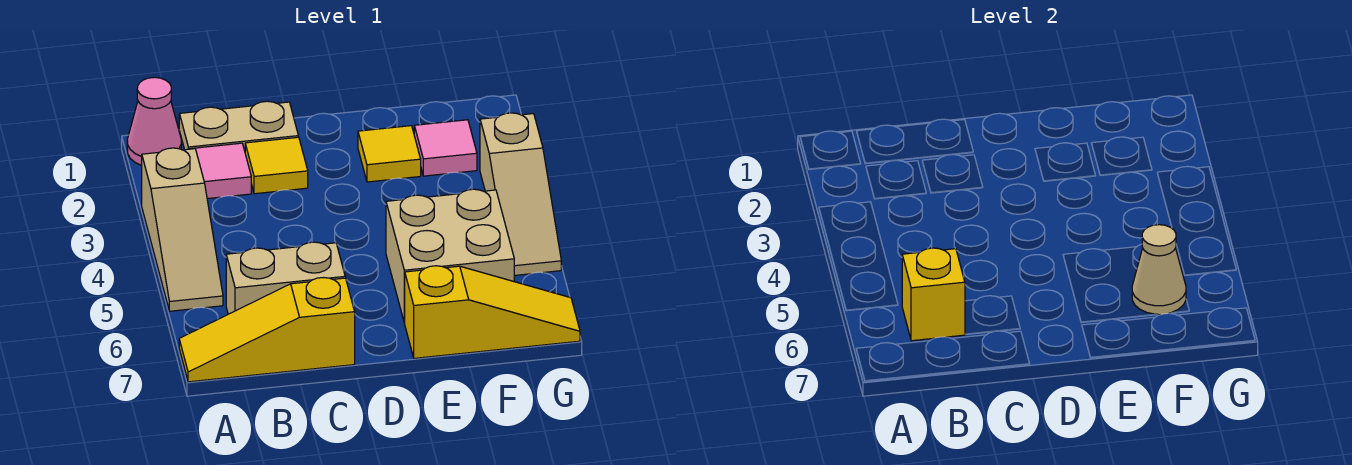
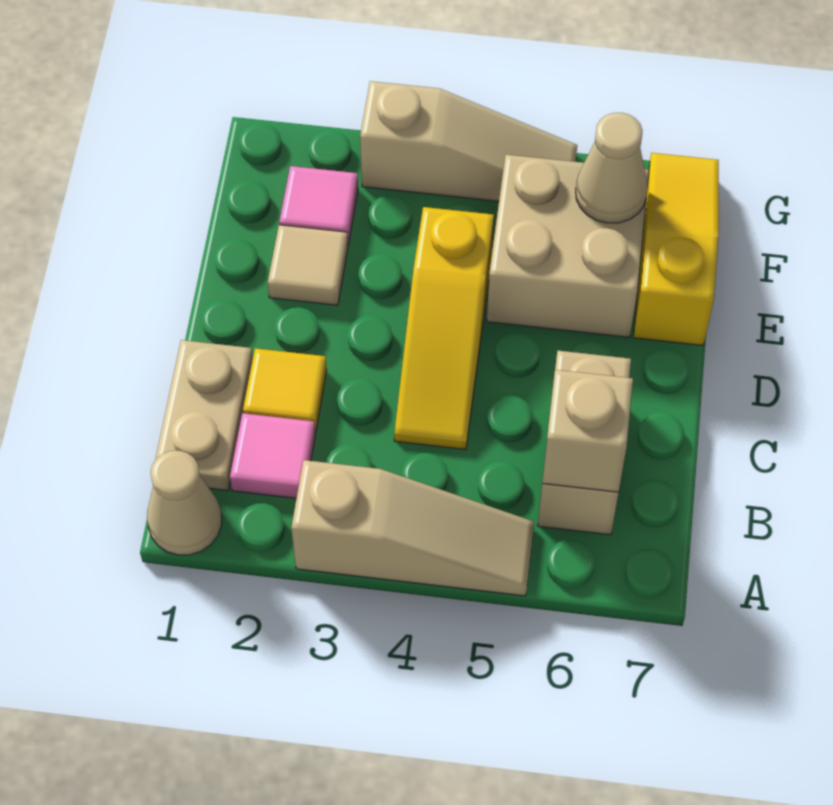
pink cone A1 level 1 -> tan cone A1 level 1
yellow slope A7:C7 level 1 top C -> yellow slope C4:E4 level 1 top E
yellow brick B6 level 2 -> tan brick B6 level 2
yellow tile E2 level 1 -> tan tile E2 level 1

